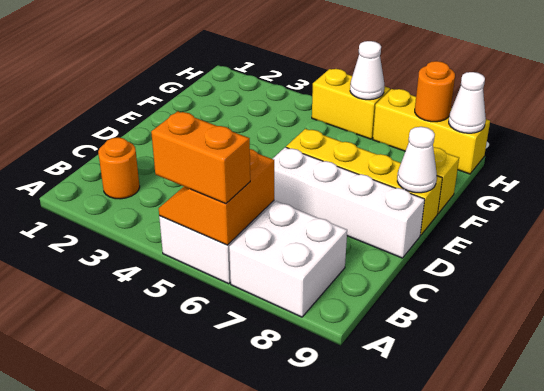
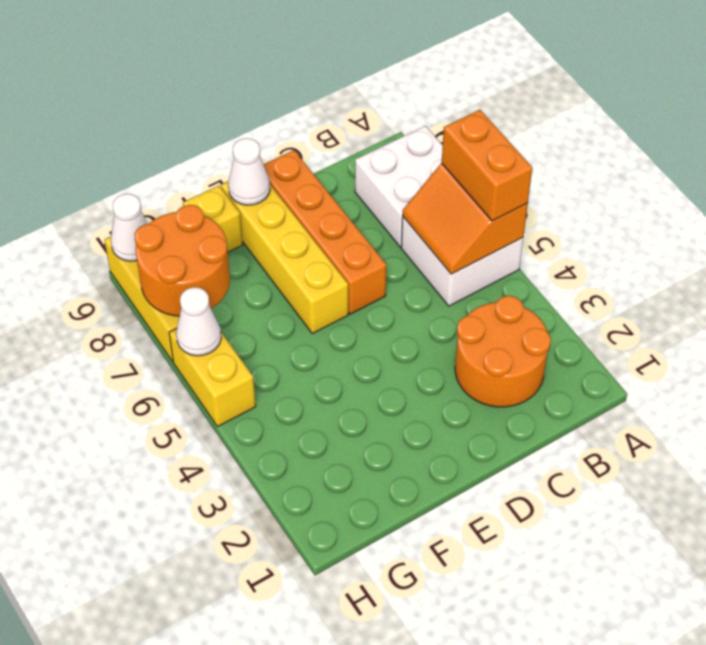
orange slope A5:B6 level 2 top 6 -> orange slope A5:B6 level 2 top A
orange round brick B2 level 1 -> orange round brick B2:C3 level 1
white brick D6:D9 level 1 -> orange brick D6:D9 level 1
orange round brick H8 level 2 -> orange round brick G7:H8 level 2

